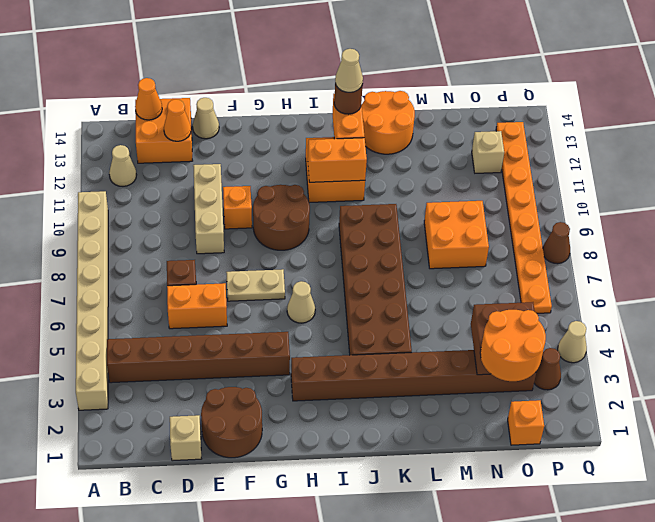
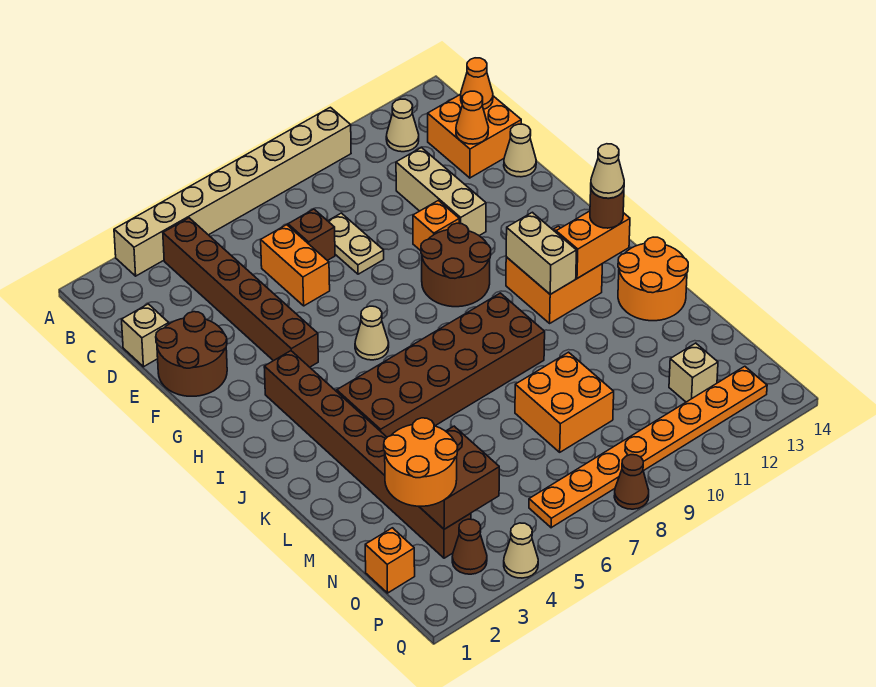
tan brick E9:E11 level 1 -> tan brick D11:F11 level 1
tan plate F7:G7 level 1 -> tan plate D8:E8 level 1
orange brick I11:J11 level 2 -> tan brick I11:J11 level 2

